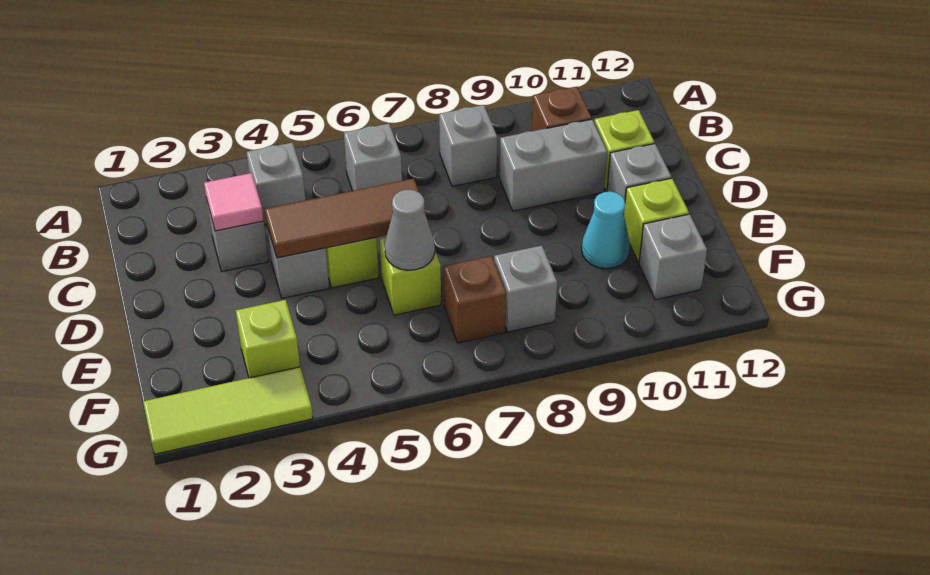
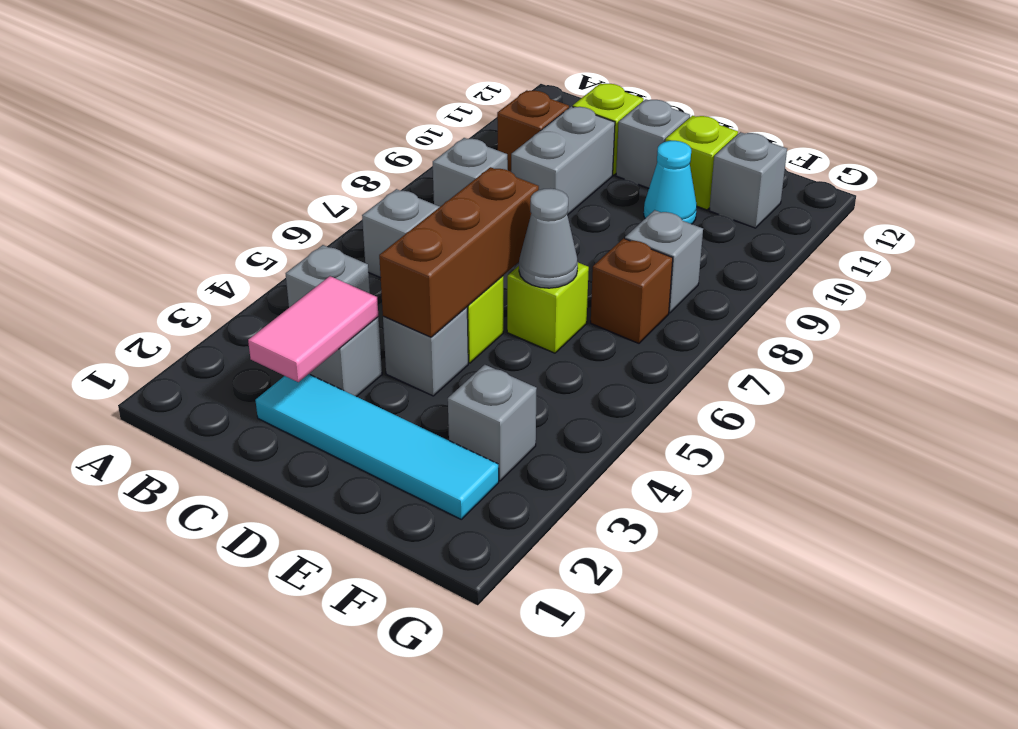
none -> cyan tile C2:F2 level 1
pink tile C3 level 2 -> pink tile C2:C3 level 2
brown tile D4:D6 level 2 -> brown brick D4:D6 level 2
lime brick F3 level 1 -> grey brick F3 level 1
lime tile G1:G3 level 1 -> none

